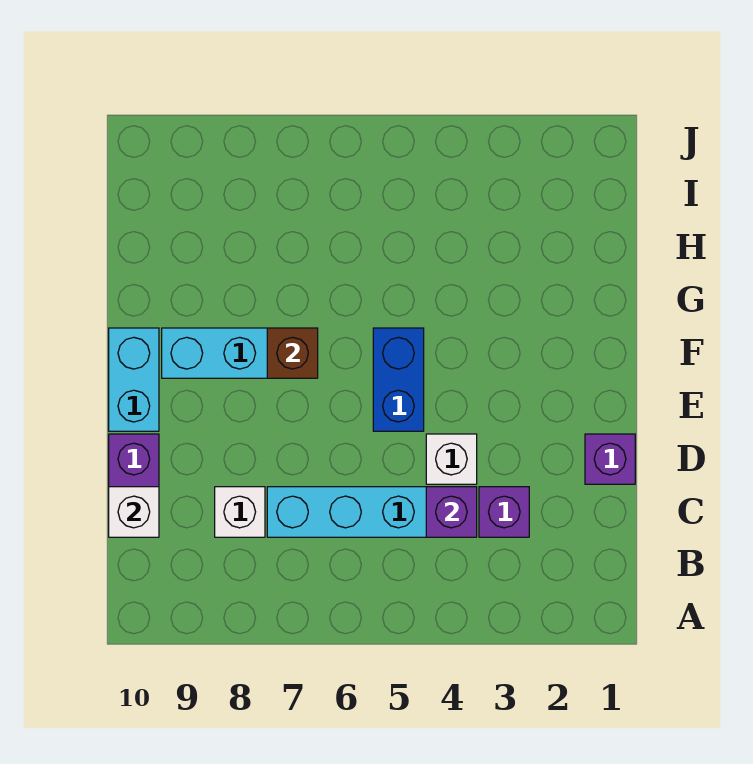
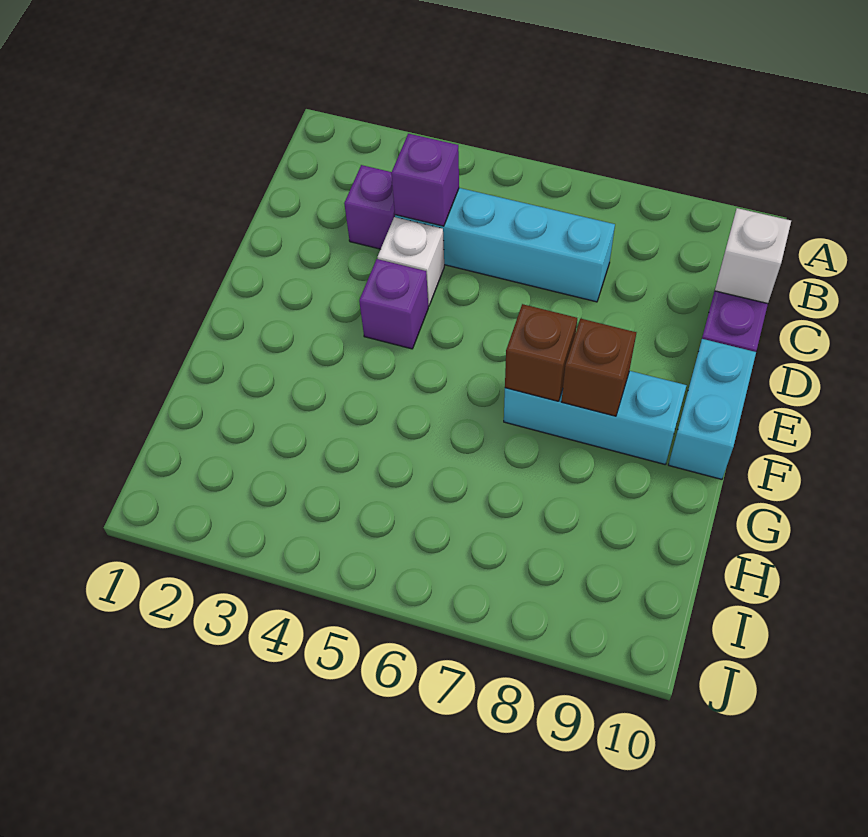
white brick C8 level 1 -> none
purple brick D1 level 1 -> purple brick E4 level 1
blue brick E5:F5 level 1 -> none
none -> brown brick F8 level 2

